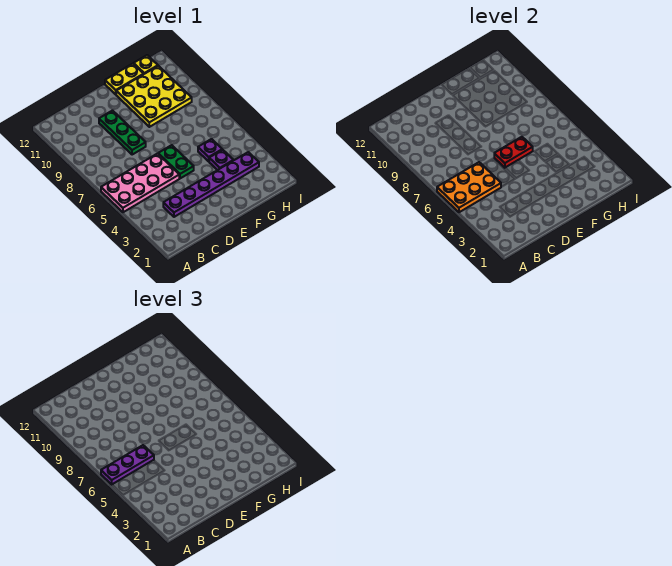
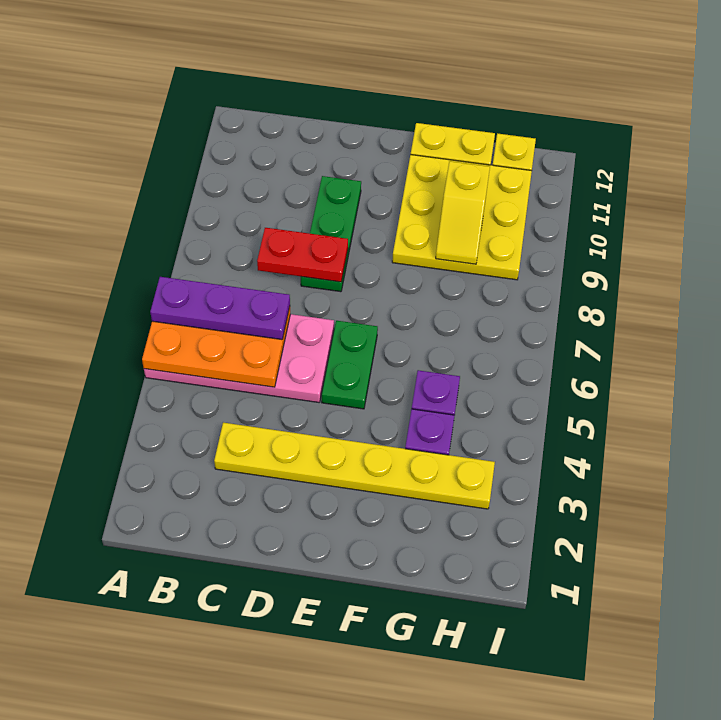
purple plate C3:H3 level 1 -> yellow plate C3:H3 level 1
red plate E6:F6 level 2 -> red plate C8:D8 level 2
none -> yellow slope G9:G10 level 2 top 10

